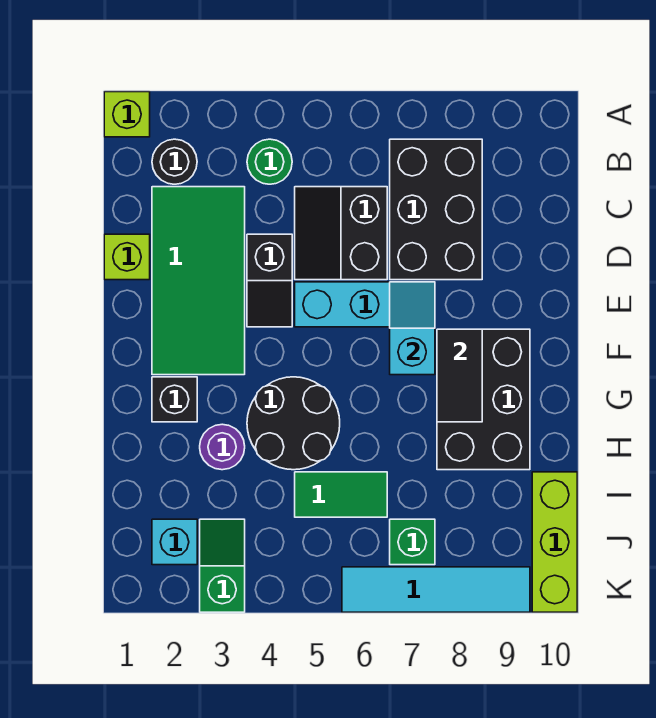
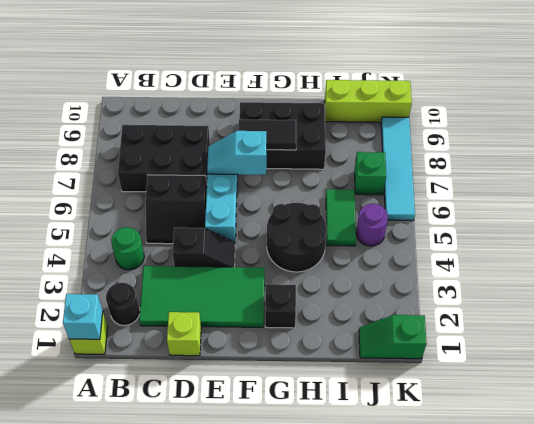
purple round brick H3 level 1 -> purple round brick J5 level 1
cyan brick J2 level 1 -> cyan brick A1 level 2
green slope J3:K3 level 1 top K -> green slope J1:K1 level 1 top K

